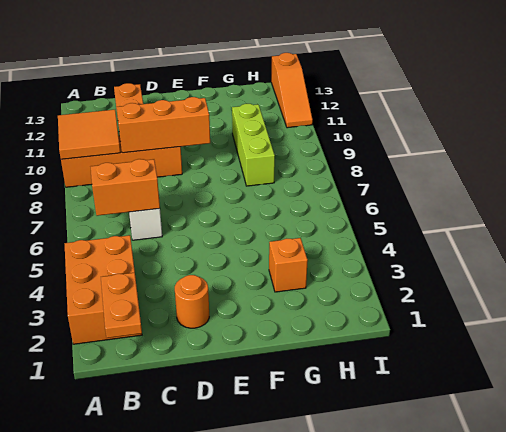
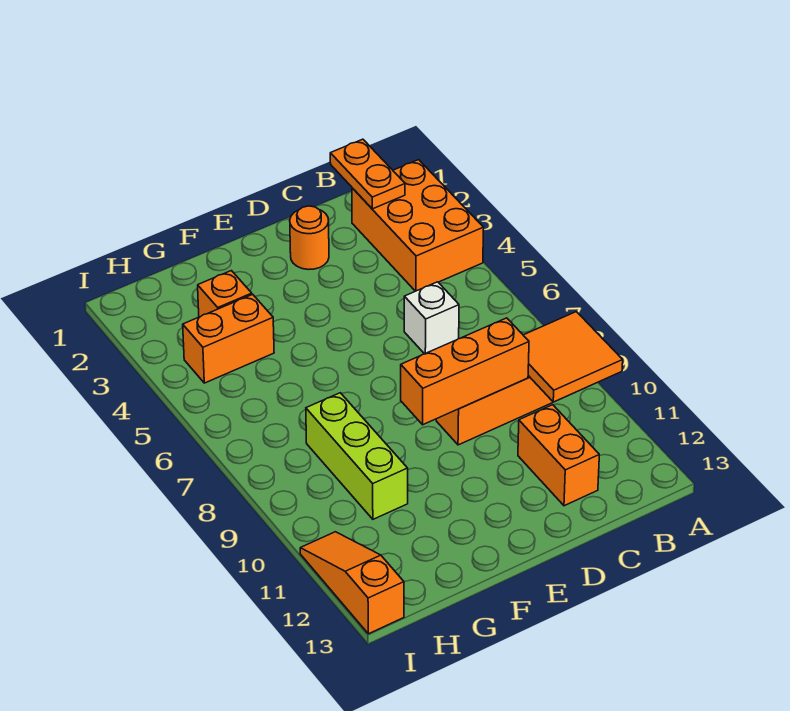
orange brick B6:C6 level 2 -> orange brick G4:H4 level 1

